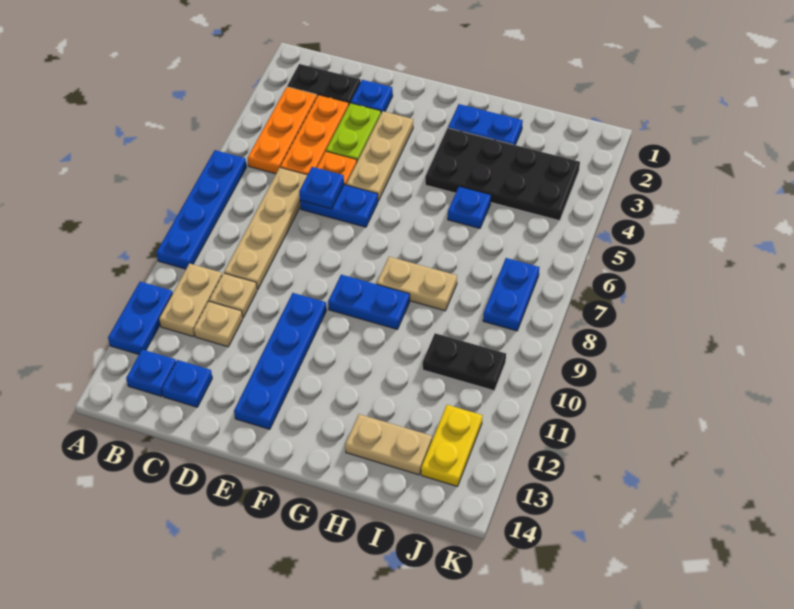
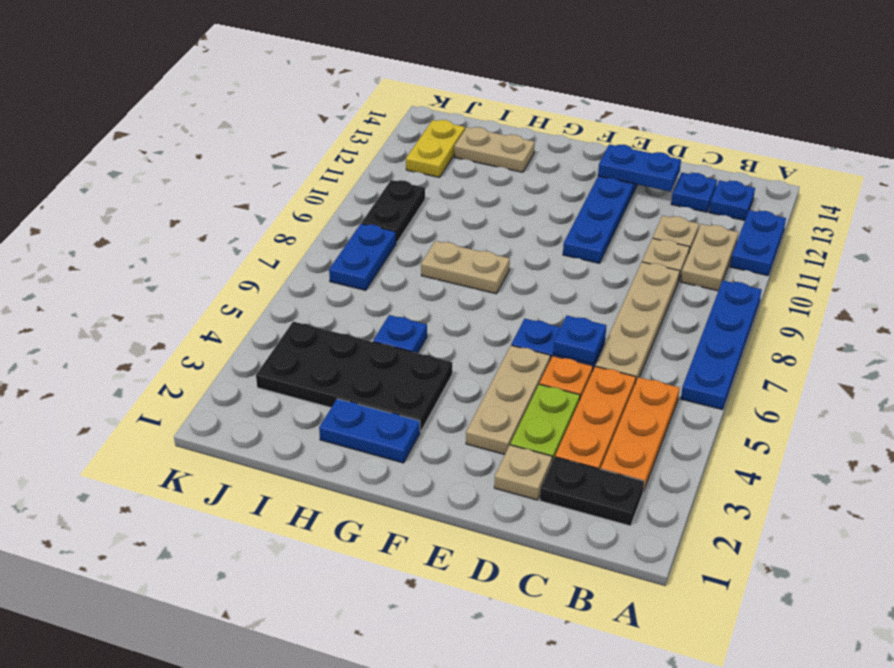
blue plate D2 level 1 -> tan plate D2 level 1
blue plate F9:G9 level 1 -> blue plate D13:E13 level 2
black plate I10:J10 level 1 -> black plate J9:J10 level 1

